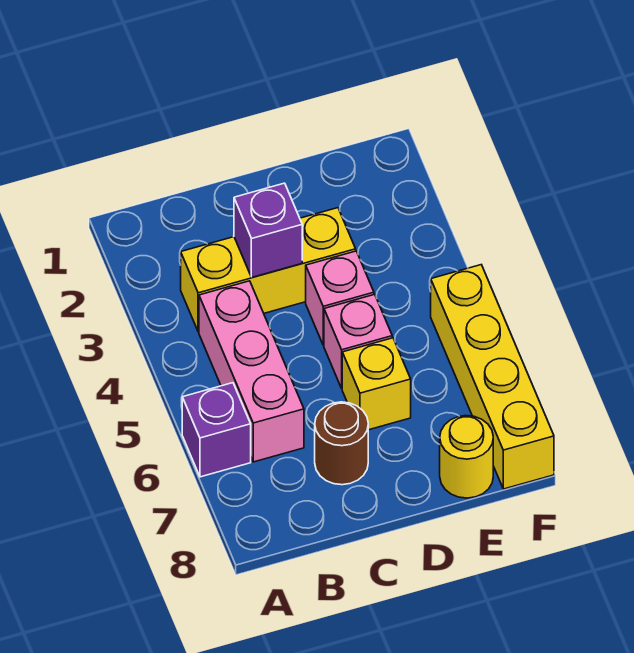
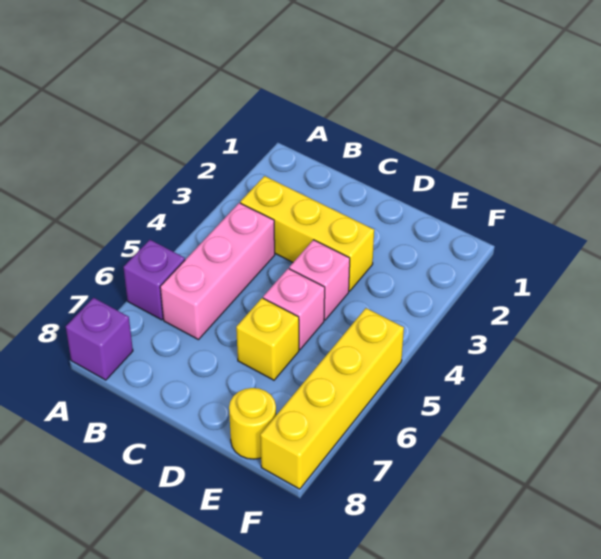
purple brick C3 level 2 -> purple brick A8 level 1
brown round brick C7 level 1 -> none

